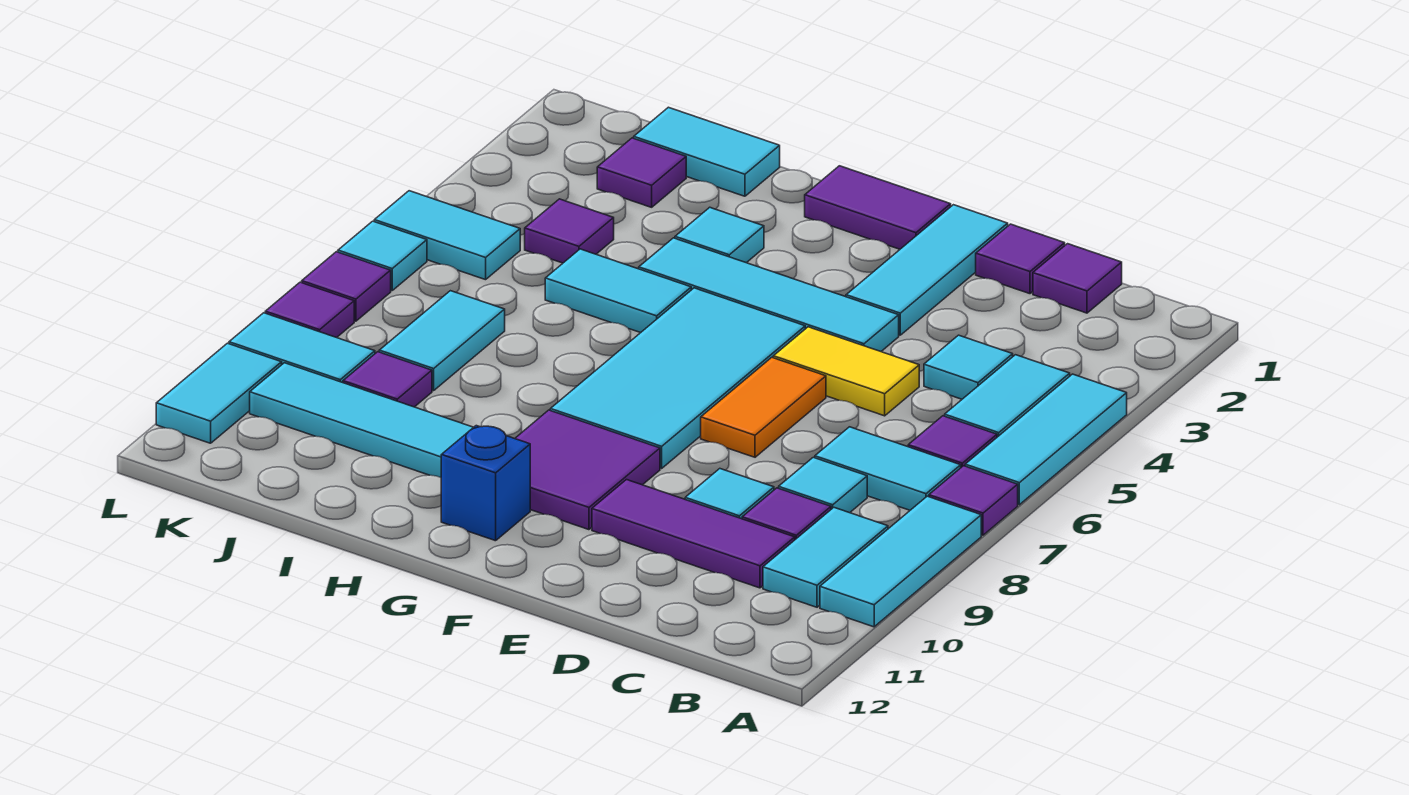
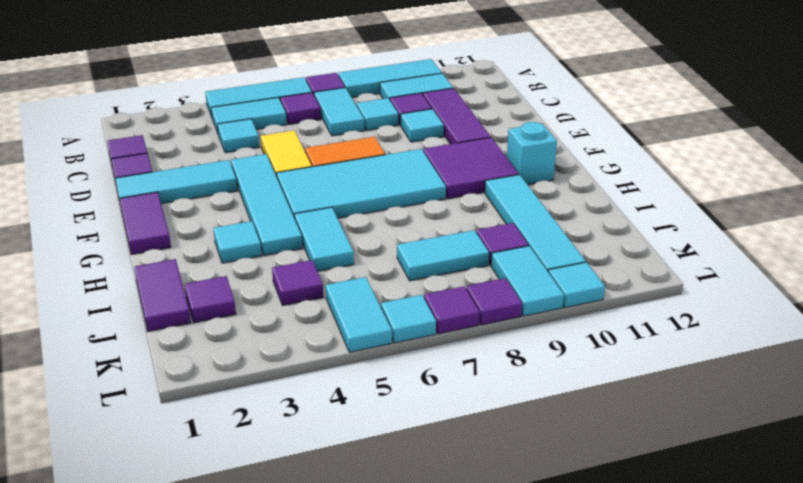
blue brick G11 level 1 -> cyan brick G11 level 1
cyan tile I1:J1 level 1 -> purple tile I1:J1 level 1
cyan tile L10:L11 level 1 -> cyan tile L10 level 1

